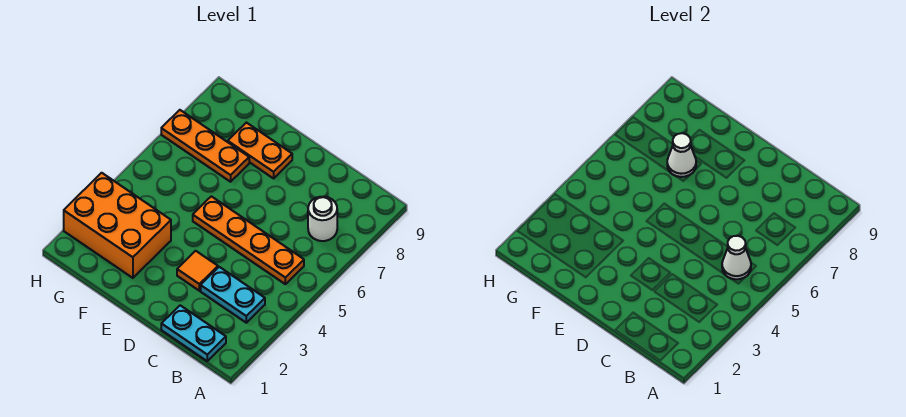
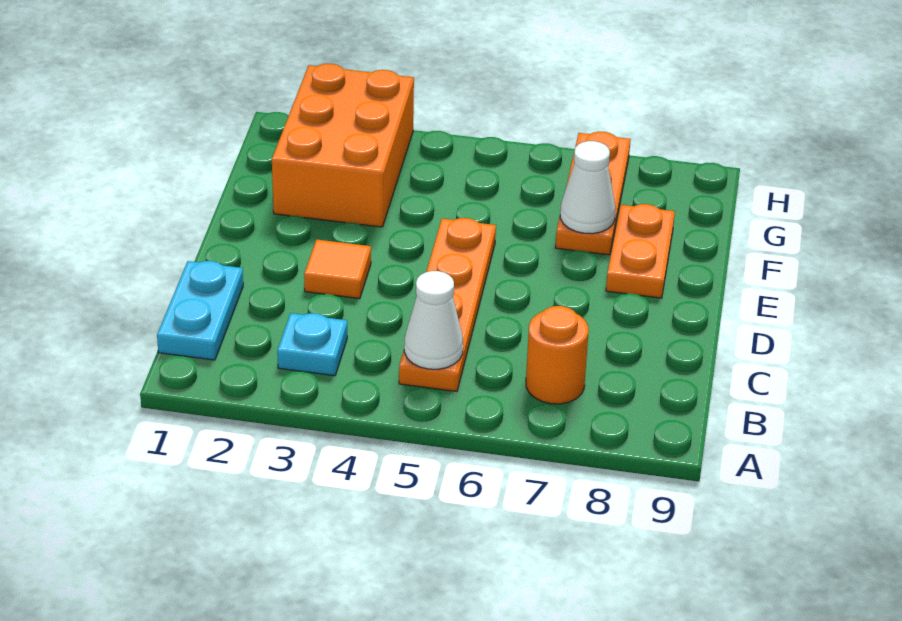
cyan plate B3:C3 level 1 -> cyan plate B3 level 1
white round brick B7 level 1 -> orange round brick B7 level 1

